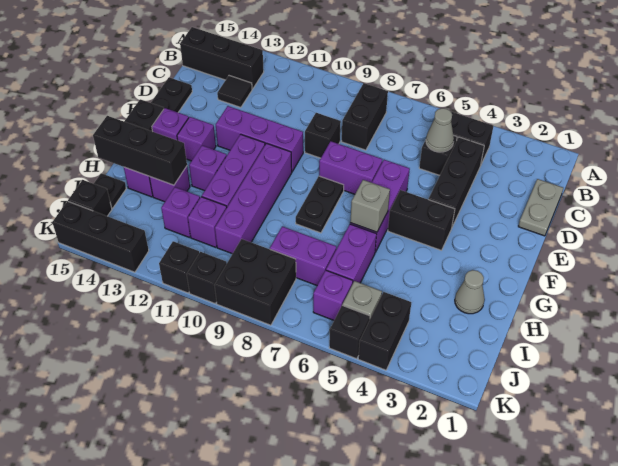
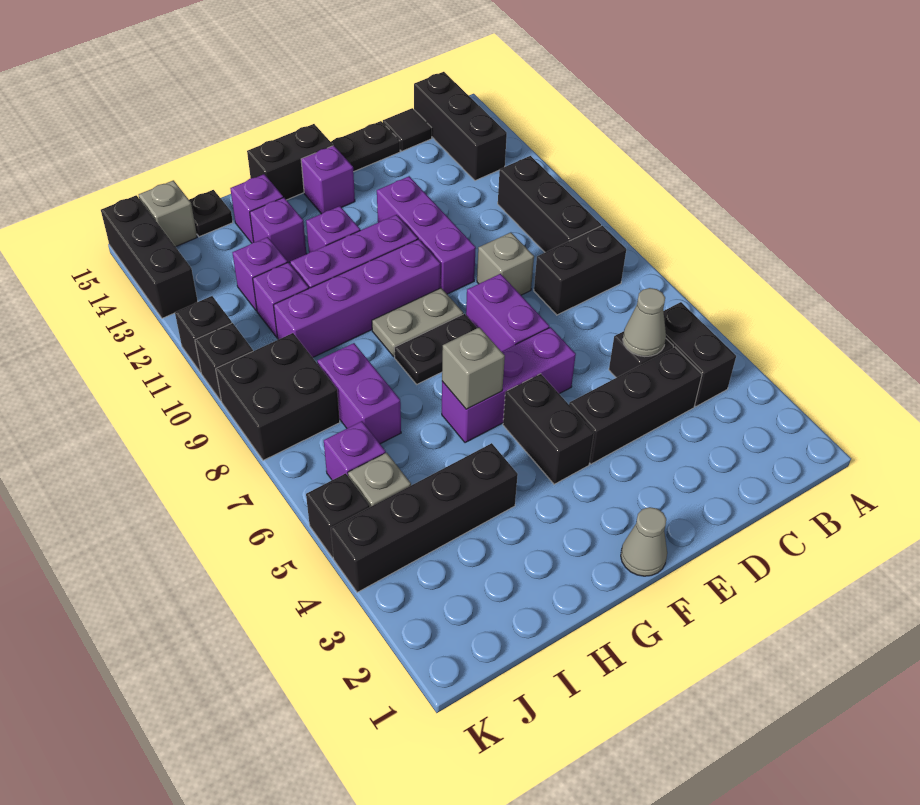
grey plate C1:D1 level 1 -> grey plate F9:G9 level 1
black tile C13 level 1 -> black tile C15 level 1
black brick D9 level 1 -> grey brick D9 level 1
purple brick F13 level 1 -> none
grey cone H2 level 1 -> grey cone F1 level 1
purple brick H6:I6 level 1 -> none
black brick H13:H15 level 2 -> black brick B9:B11 level 1
black brick J4:K4 level 1 -> black brick H4:K4 level 1
black brick J15 level 1 -> grey brick J15 level 1

